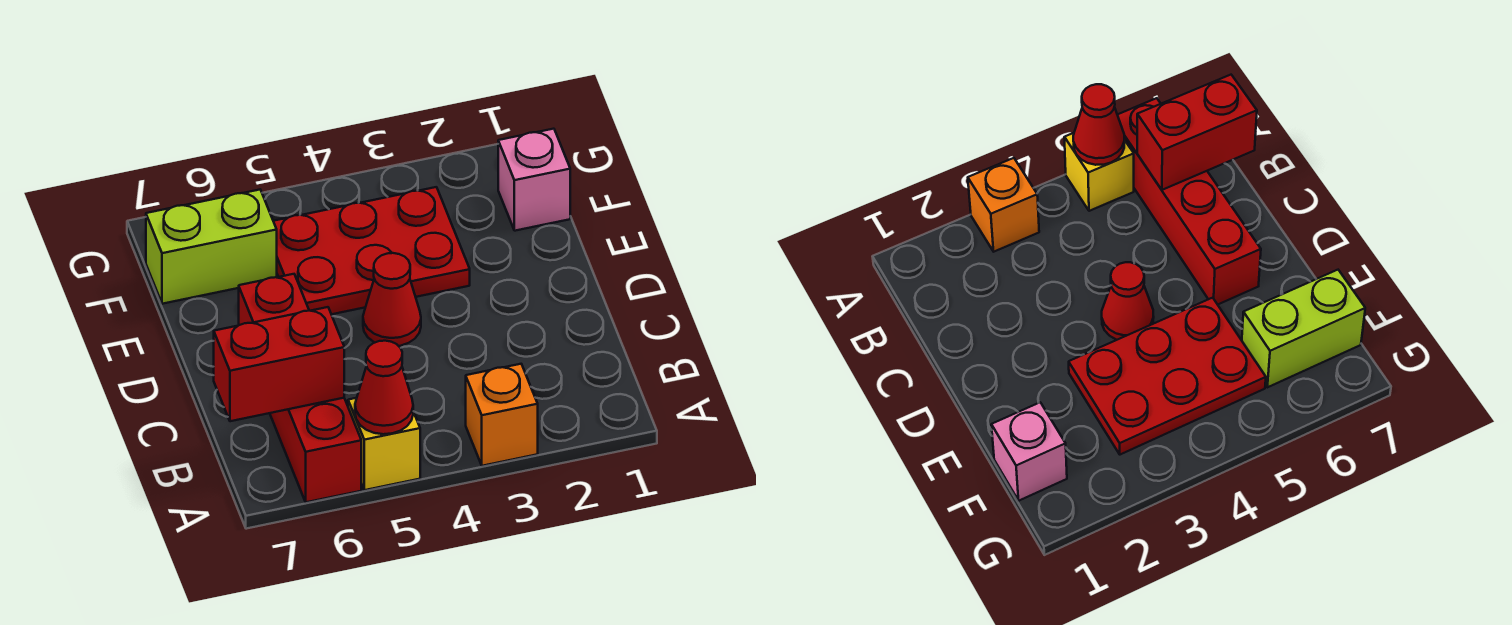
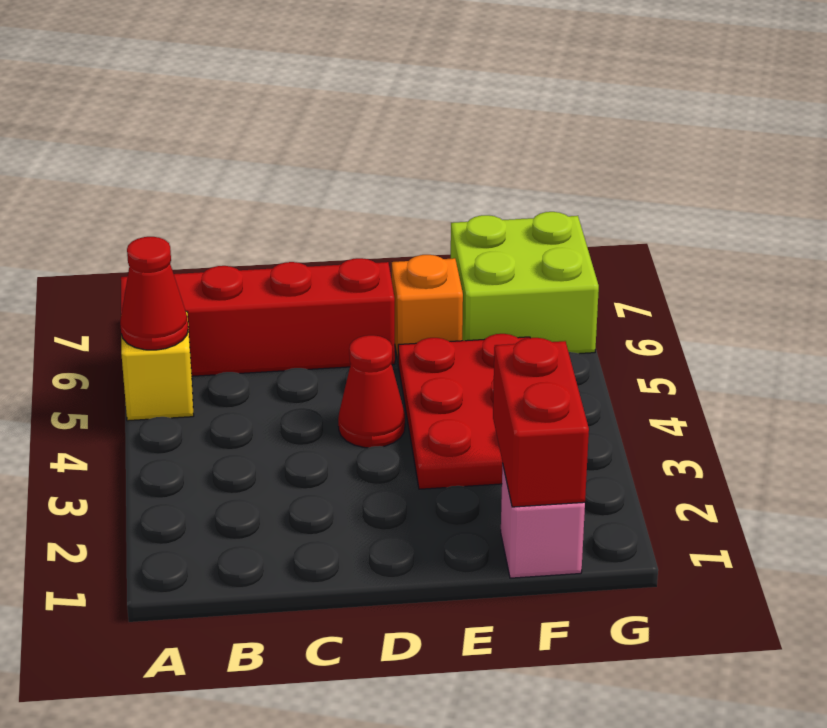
orange brick A3 level 1 -> orange brick E6 level 1
red brick B6:B7 level 2 -> red brick F1:F2 level 2
lime brick F6:F7 level 1 -> lime brick F6:G7 level 1

